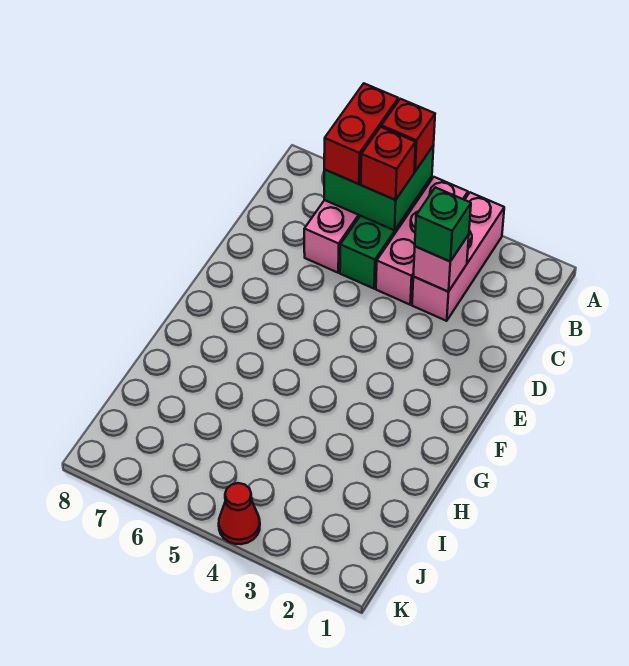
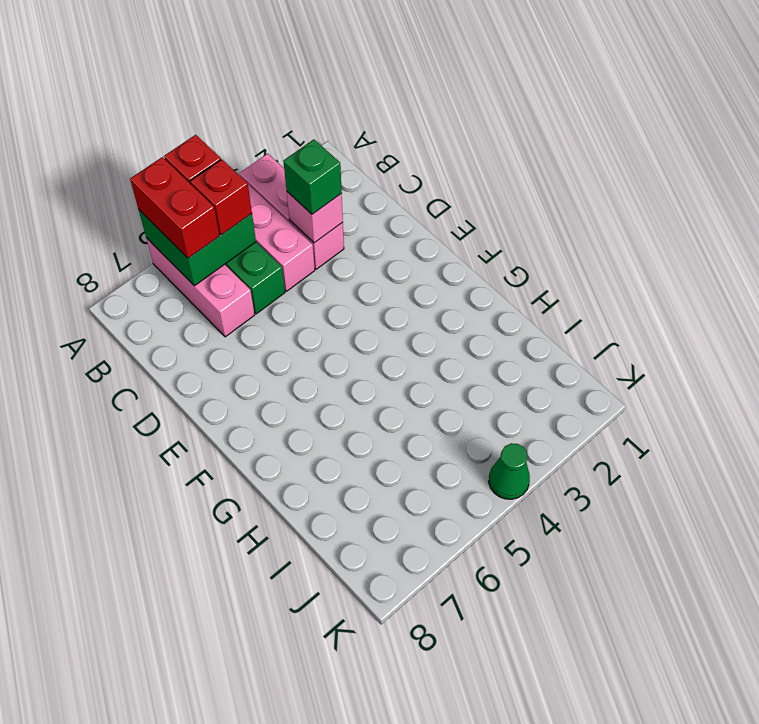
red cone K4 level 1 -> green cone K4 level 1

